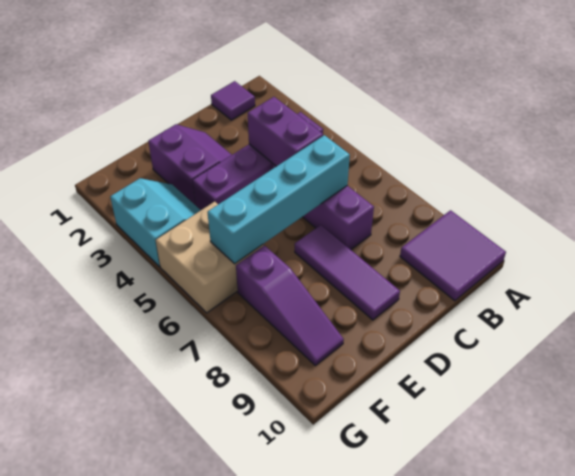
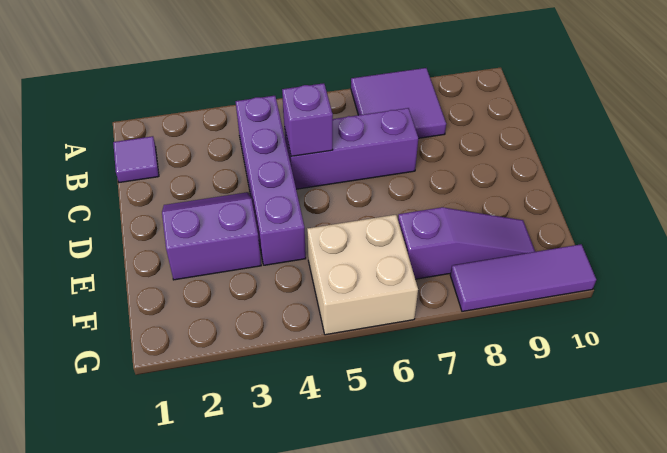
purple tile A9:B10 level 1 -> purple tile A7:B8 level 1
purple brick C4:C5 level 2 -> purple brick C5 level 2
cyan brick C6:F6 level 2 -> none
purple tile D7:D9 level 1 -> purple tile G8:G10 level 1
cyan slope F3:G4 level 1 top G -> none

